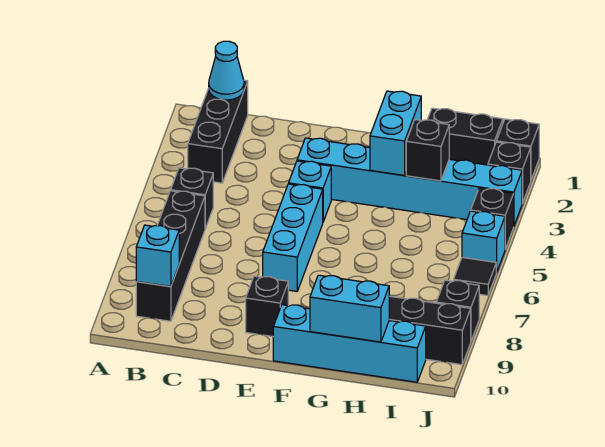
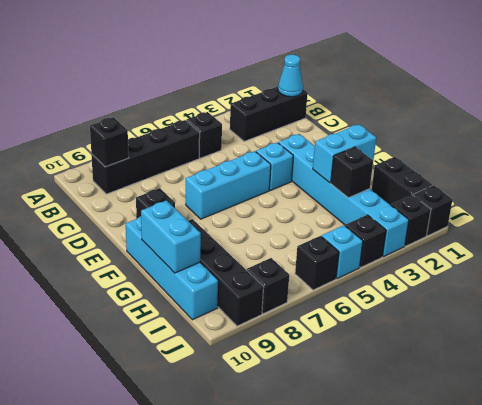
cyan brick B9 level 2 -> black brick B9 level 2
black tile J6 level 1 -> black brick J6 level 1

